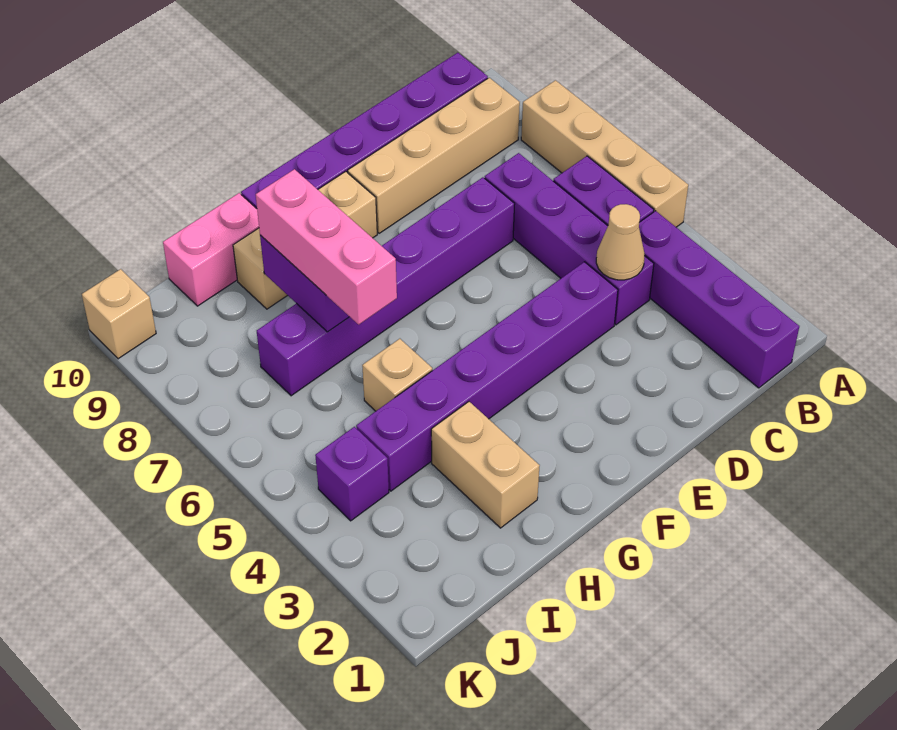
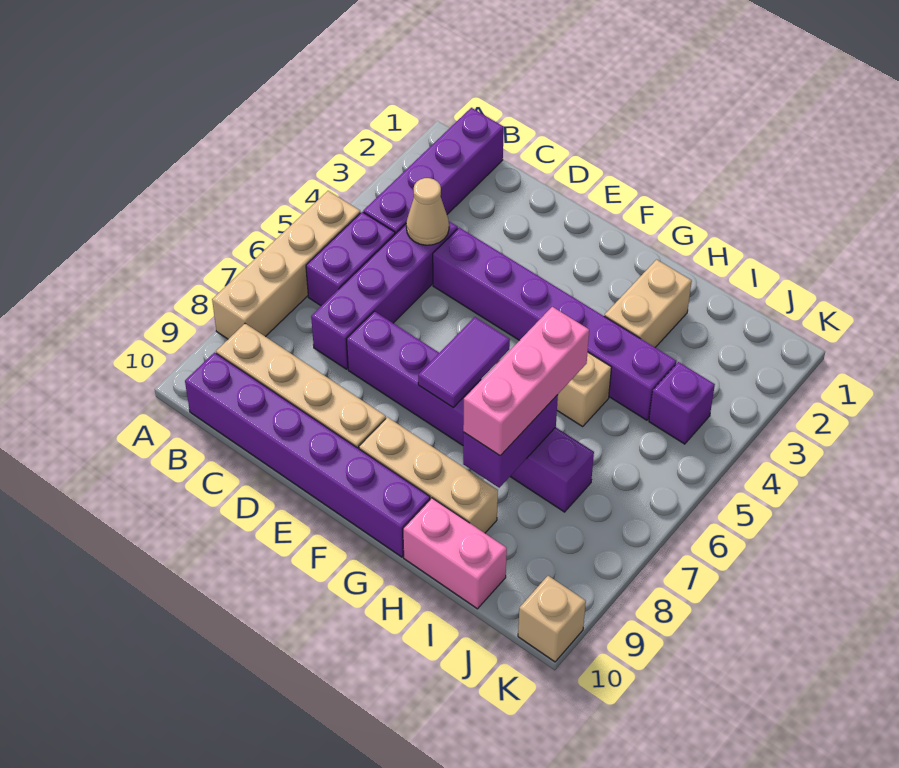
none -> purple tile F6:F7 level 2

